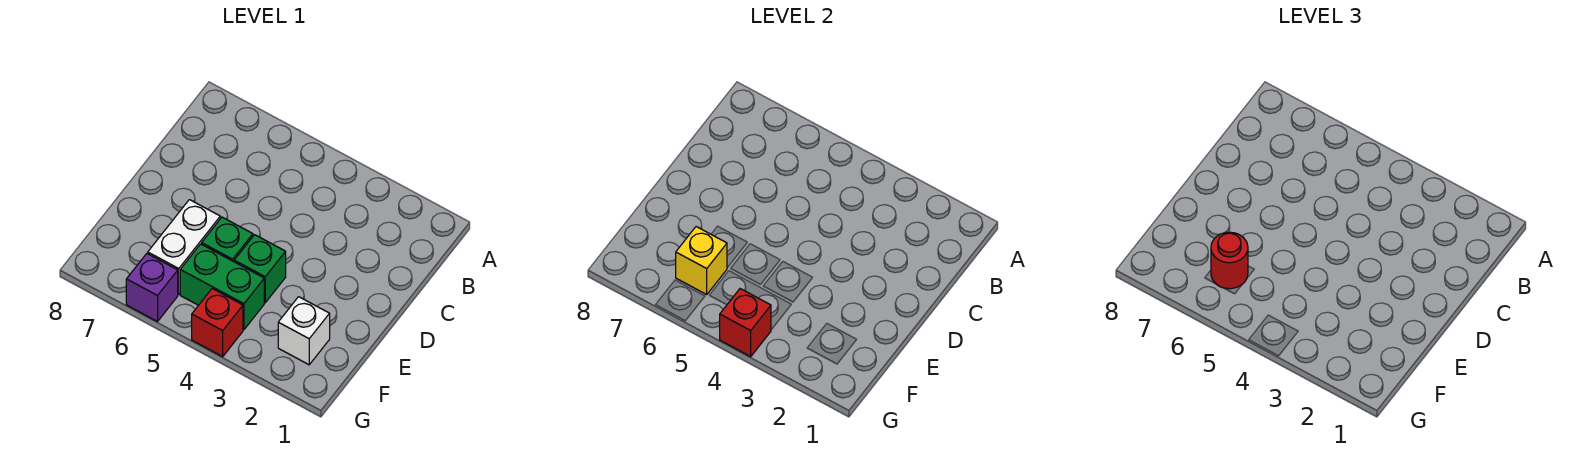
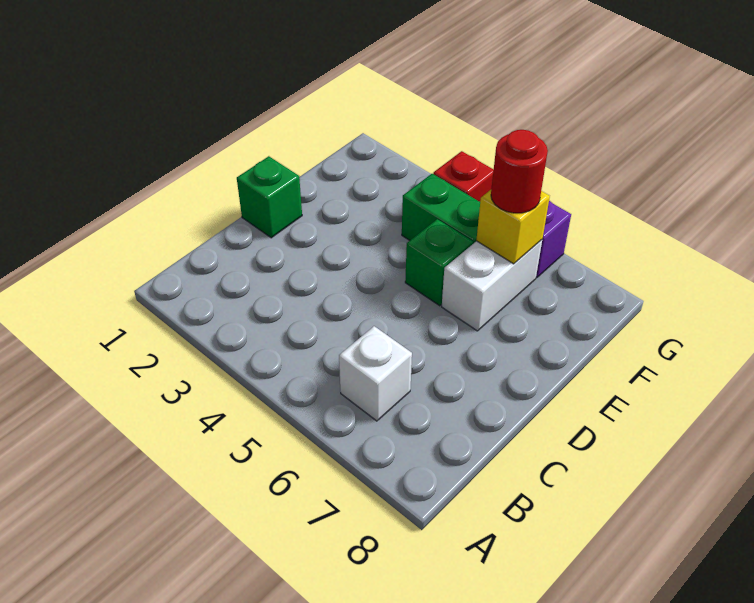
green brick E4 level 1 -> green brick D1 level 1
white brick F2 level 1 -> white brick B6 level 1
red brick G4 level 2 -> none

